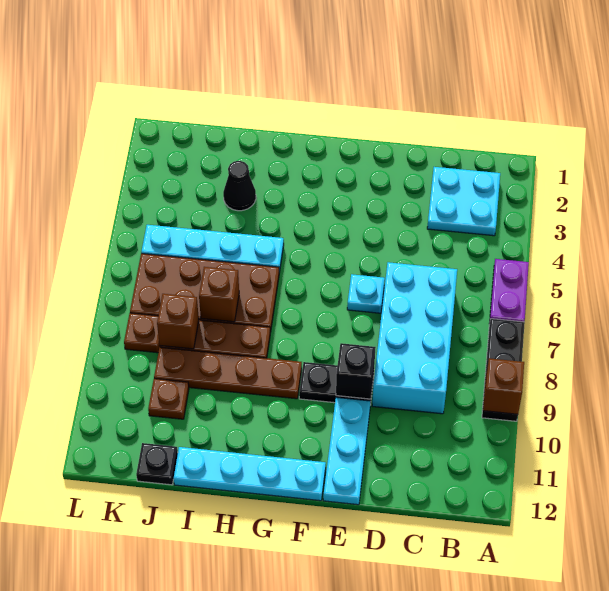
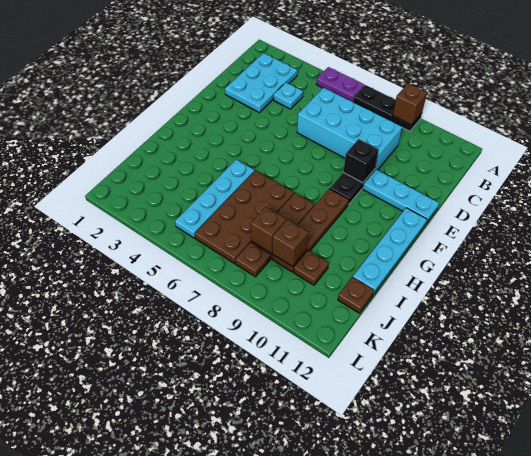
cyan plate B2:C3 level 1 -> cyan plate B2:D3 level 1
cyan plate E6 level 1 -> cyan plate C4 level 1
black cone I3 level 1 -> none
brown brick I7 level 2 -> brown brick J9 level 2
black plate J12 level 1 -> brown plate J12 level 1

